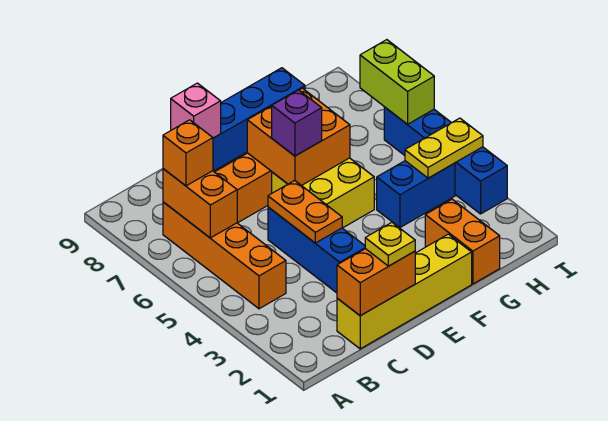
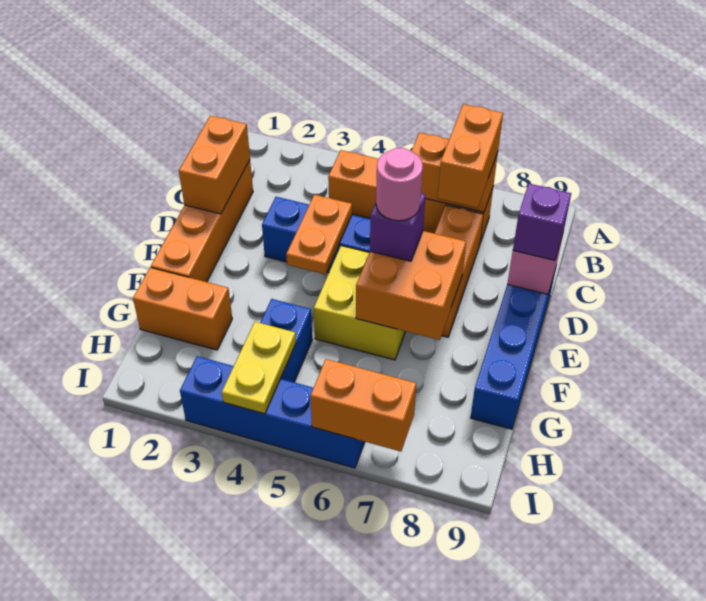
orange brick B7 level 3 -> orange brick B7:C7 level 3
yellow brick C1:F1 level 1 -> orange brick C1:F1 level 1
yellow plate D1 level 3 -> none
orange plate D4:D5 level 2 -> orange plate D4:E4 level 2
none -> purple brick D9 level 3
none -> pink round brick E6 level 4
lime brick I6:I7 level 2 -> orange brick I6:I7 level 2

